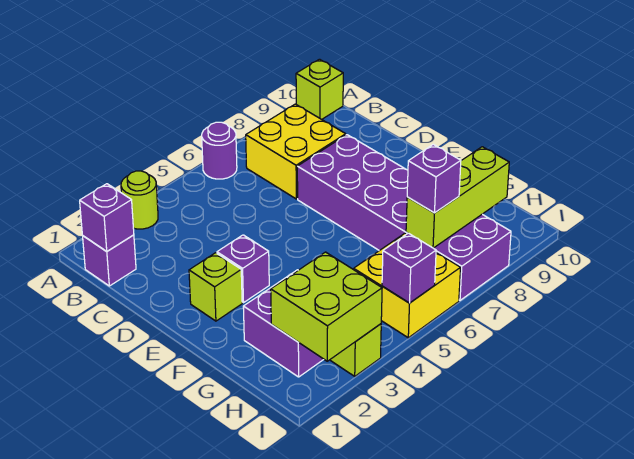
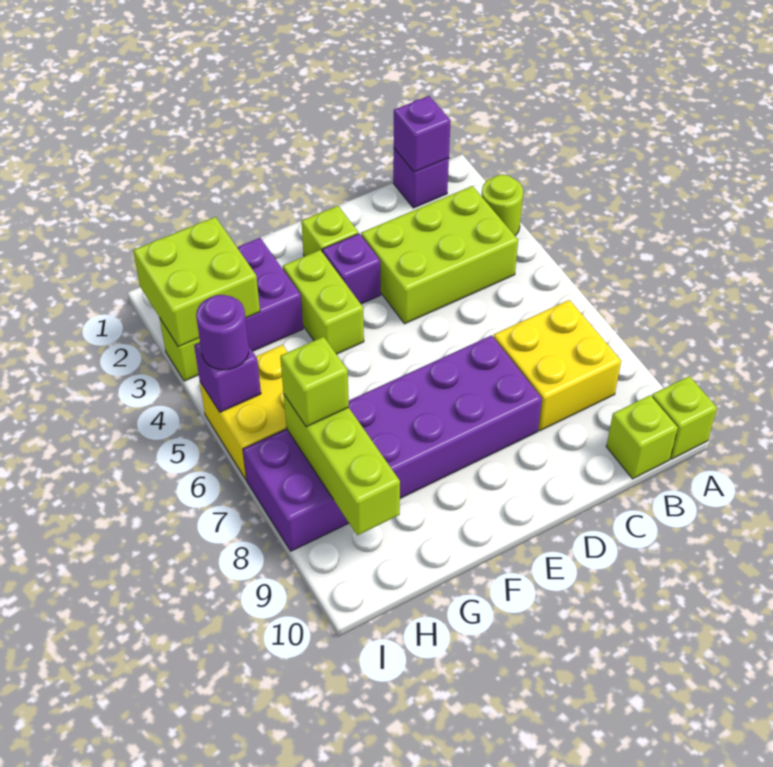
purple round brick A6 level 1 -> purple round brick I5 level 3
none -> lime brick B3:D4 level 1
none -> lime brick B10 level 1
none -> lime brick F3:F4 level 1
purple brick H7 level 3 -> lime brick H7 level 3

